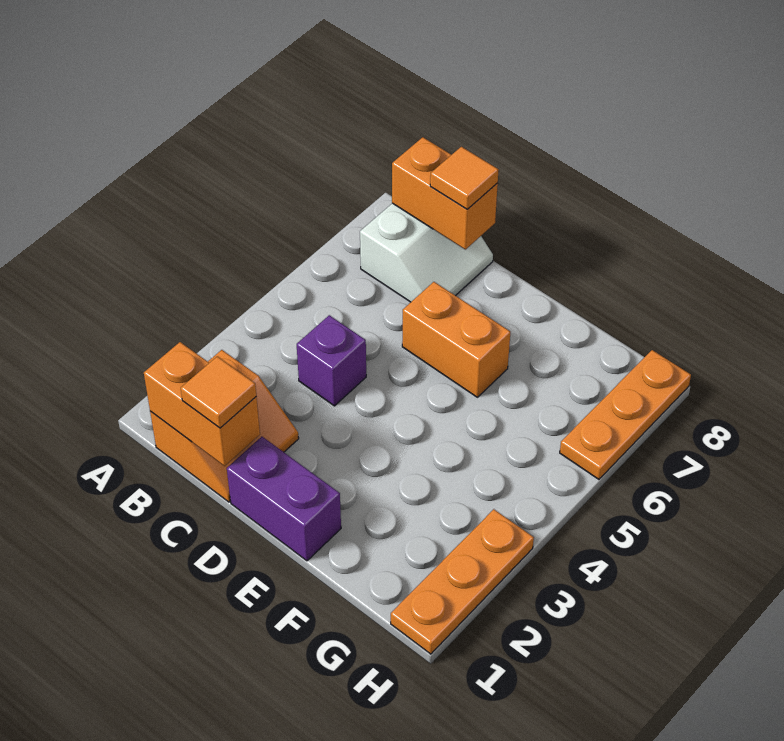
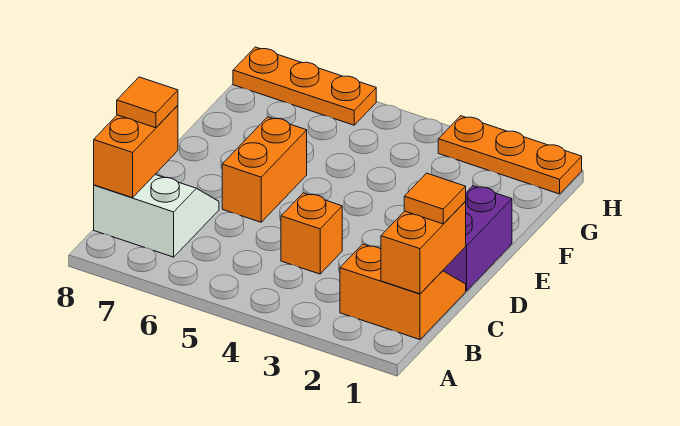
purple brick C4 level 1 -> orange brick C4 level 1

